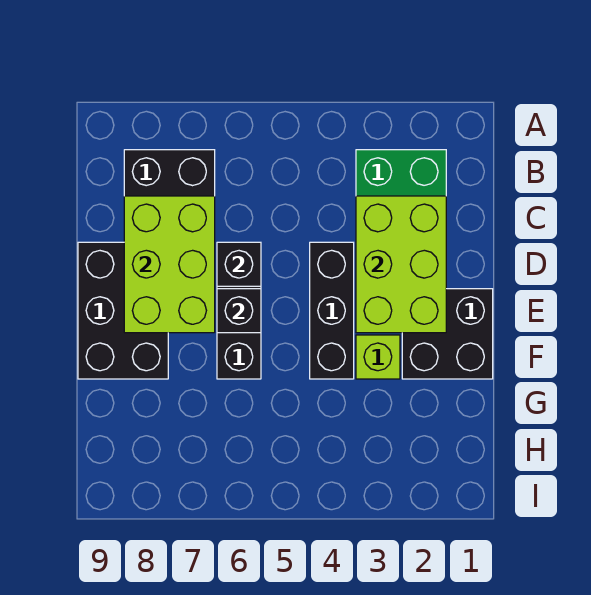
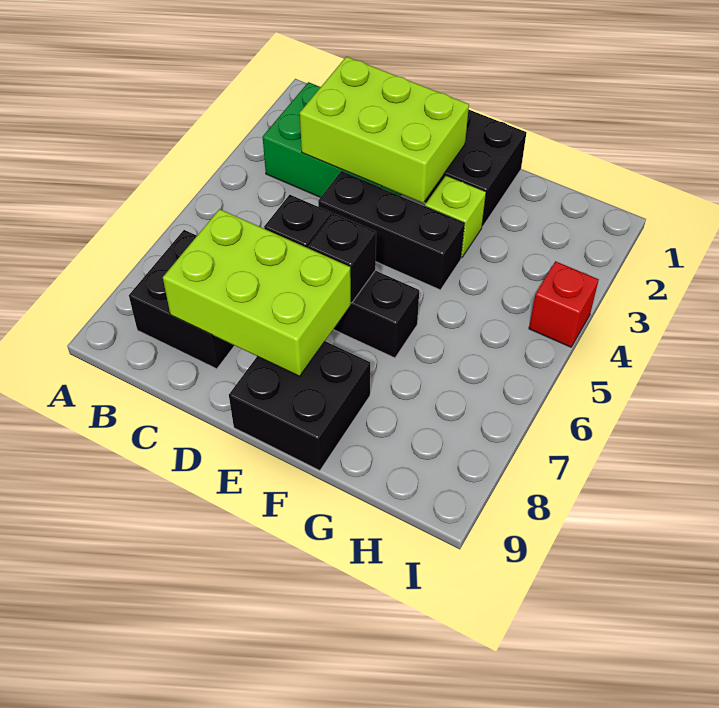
black brick D8:F9 level 1 -> black brick E8:F9 level 1
none -> red brick I4 level 1

